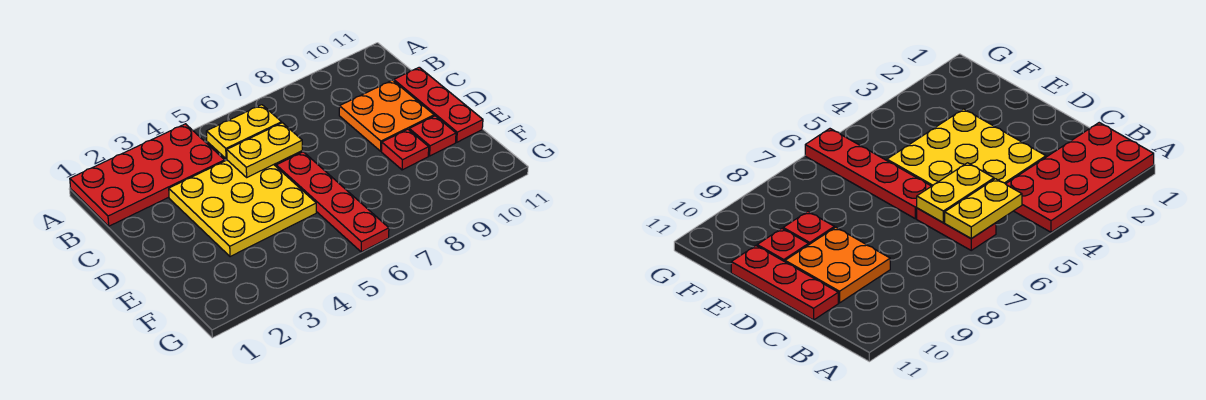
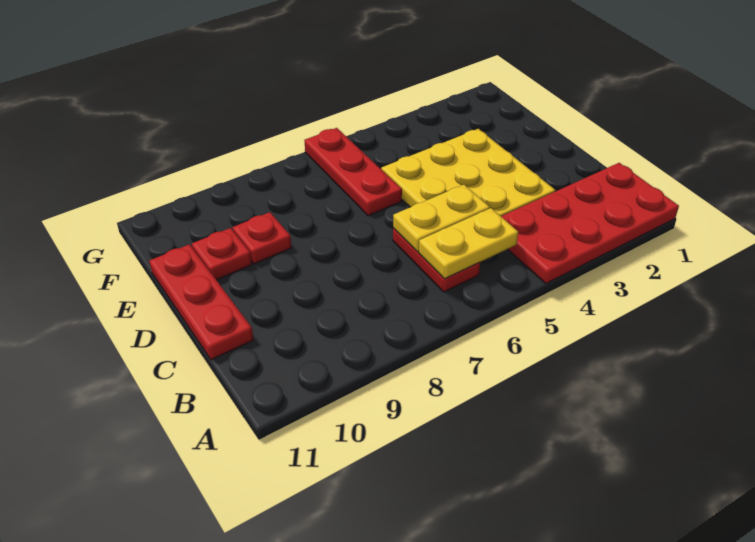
orange plate C9:D10 level 1 -> none
red plate D6:G6 level 1 -> red plate E6:G6 level 1

